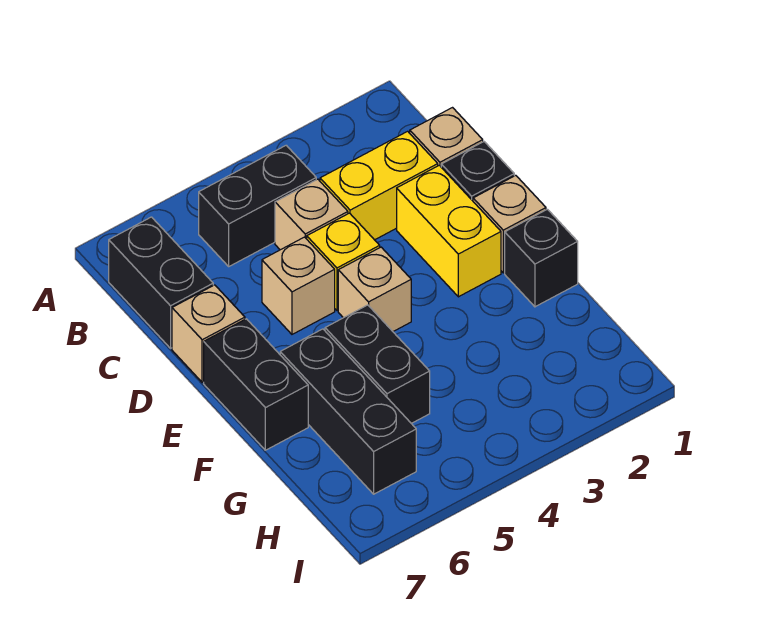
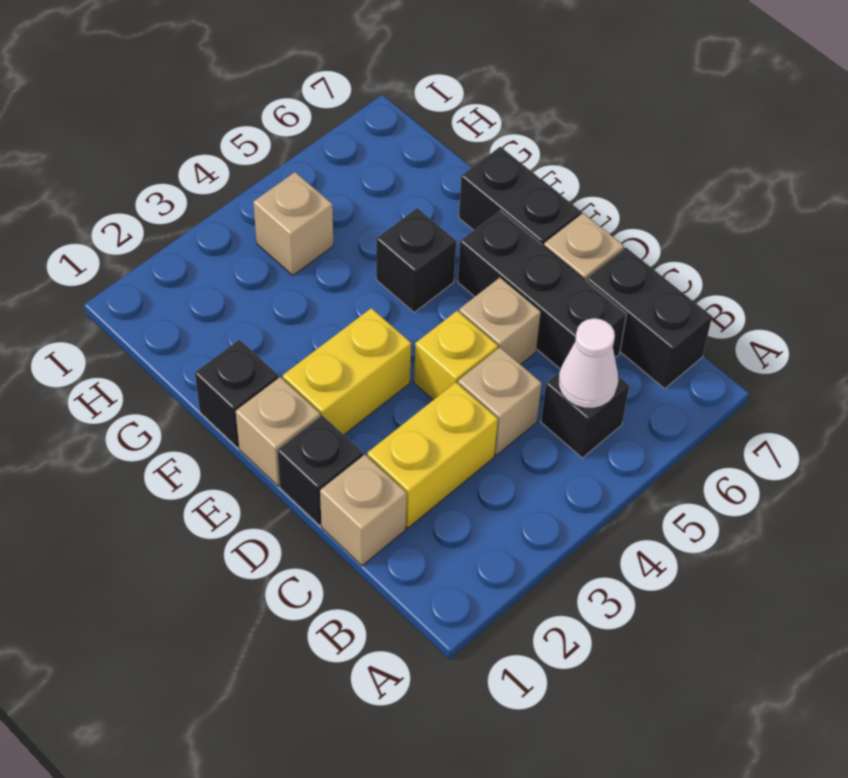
black brick B4:B5 level 1 -> black brick B5 level 1
none -> white cone B5 level 2
yellow brick D2:E2 level 1 -> yellow brick E2:E3 level 1
tan brick E4 level 1 -> tan brick H4 level 1
black brick F5:G5 level 1 -> black brick F5 level 1
black brick F6:H6 level 1 -> black brick C6:E6 level 1

